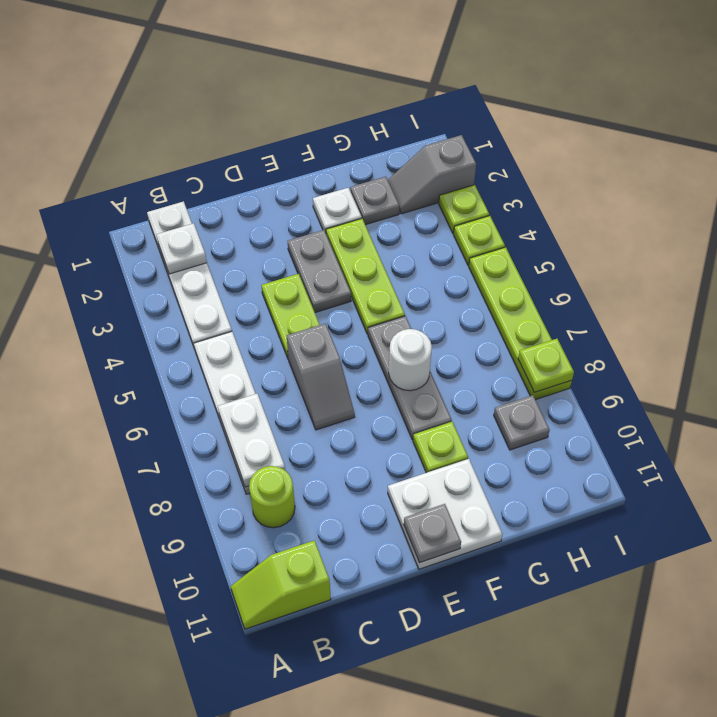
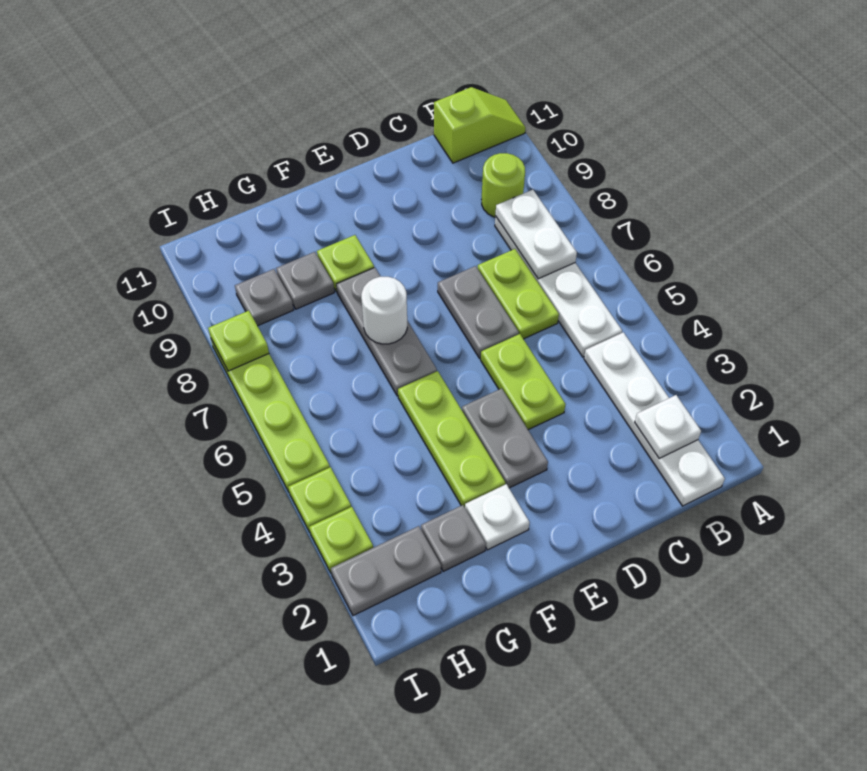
none -> lime plate C6:C7 level 1
grey slope D6:D7 level 1 top 6 -> grey plate D6:D7 level 1
white plate E10:F11 level 1 -> none
grey plate E11 level 2 -> grey plate G9 level 1
grey slope H2:I2 level 1 top I -> grey plate H2:I2 level 1

